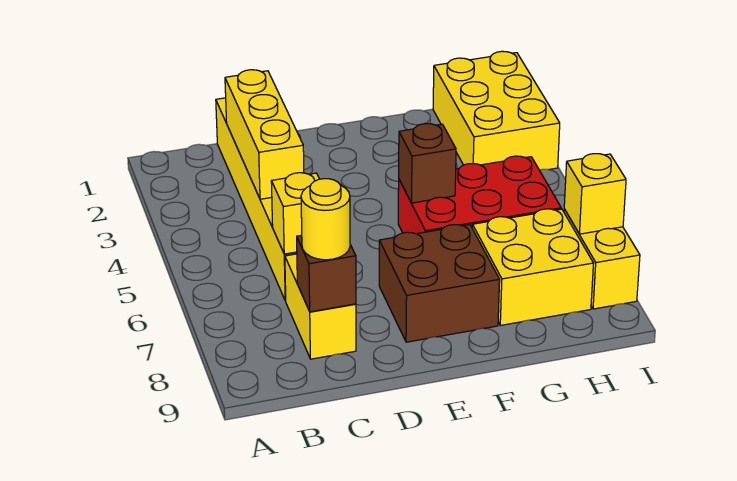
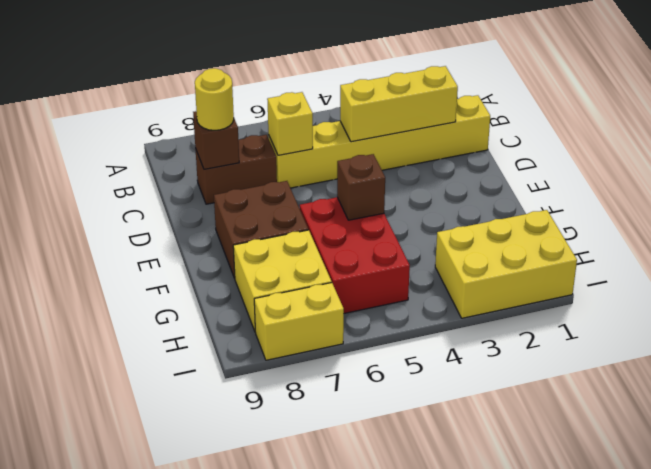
yellow brick C7:C8 level 1 -> brown brick C7:C8 level 1
yellow brick I7 level 2 -> none

